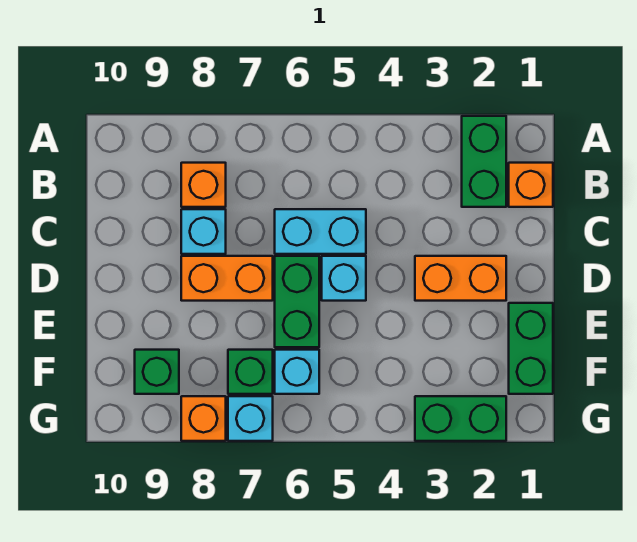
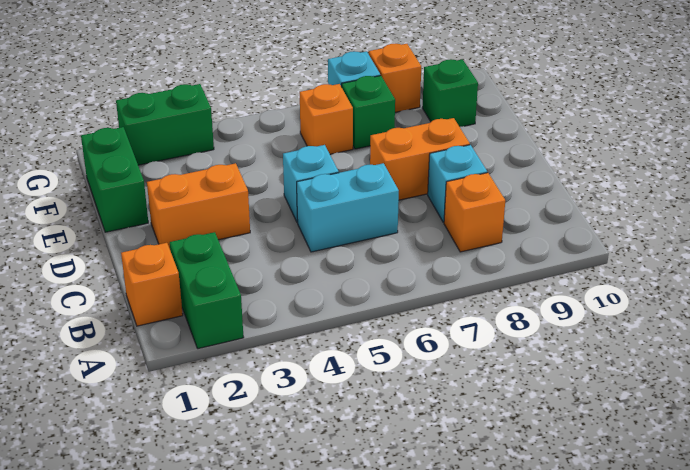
green brick D6:E6 level 1 -> none
cyan brick F6 level 1 -> orange brick F6 level 1

